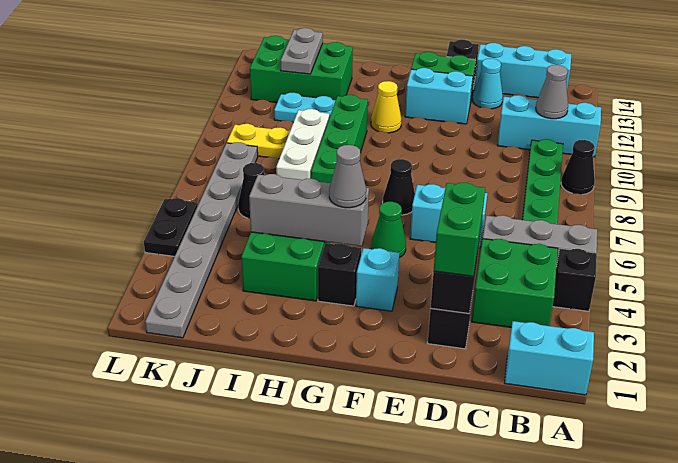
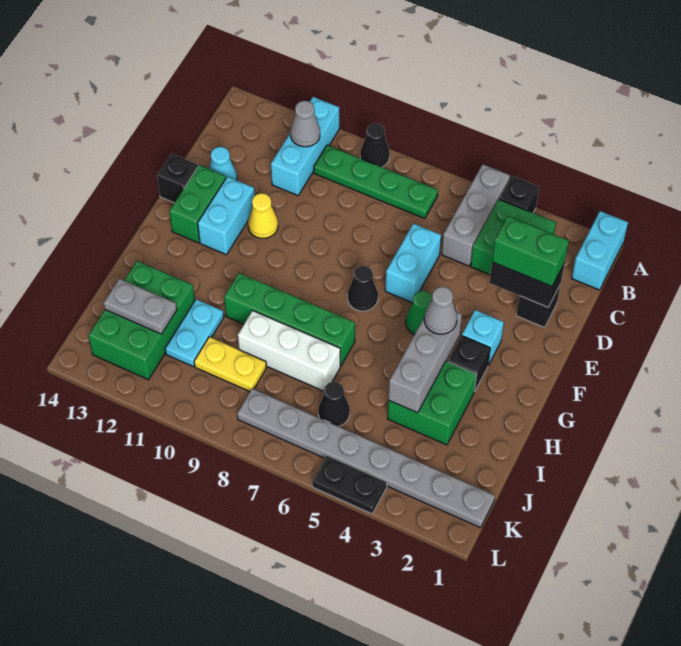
cyan brick B14:D14 level 1 -> none
yellow cone G11 level 1 -> yellow cone E11 level 1
yellow plate J9:K9 level 1 -> yellow plate J9:J10 level 1

